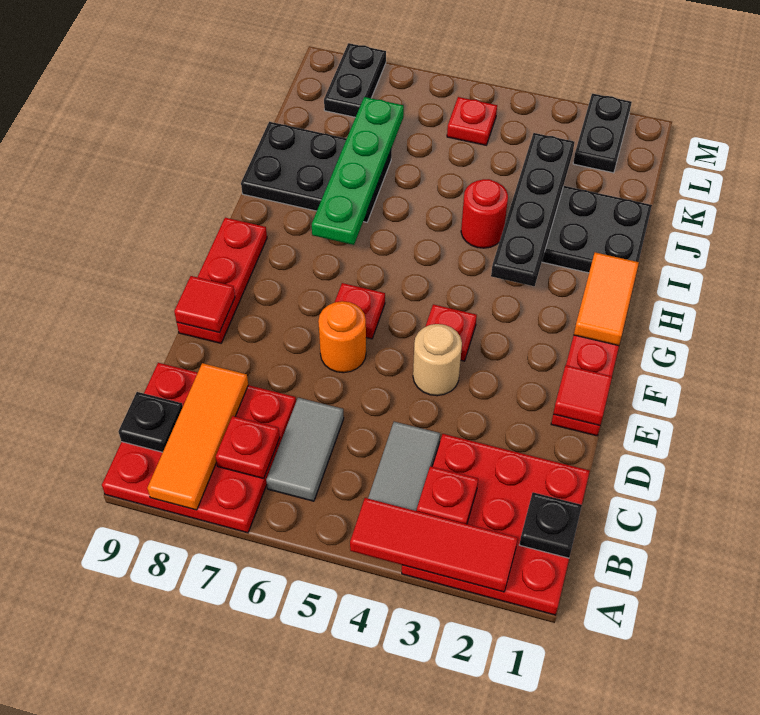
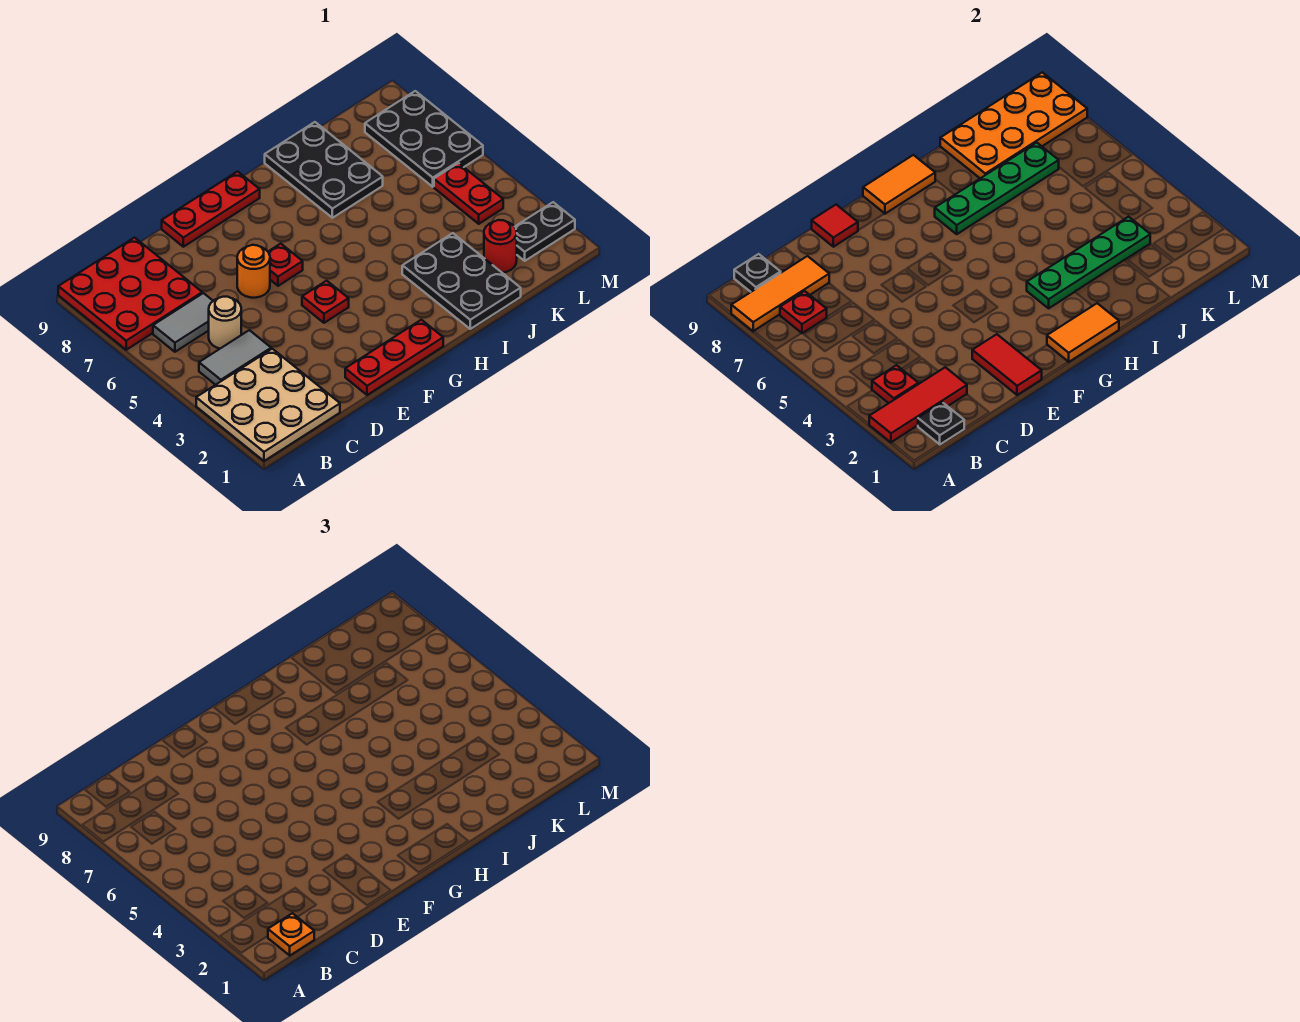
red plate A1:C3 level 1 -> tan plate A1:C3 level 1
red tile A2:A4 level 2 -> red tile A2:C2 level 2
none -> orange plate B1 level 3
red tile E1 level 2 -> red tile E1:E2 level 2
tan round brick E4 level 1 -> tan round brick C5 level 1
none -> orange tile G9:H9 level 2
black plate H3:K3 level 2 -> green plate H3:K3 level 2
red round brick I4 level 1 -> red round brick K2 level 1
none -> orange plate J8:M9 level 2
red plate L5 level 1 -> red plate L4:L5 level 1
black plate L8:M8 level 1 -> black plate L6:M8 level 1

